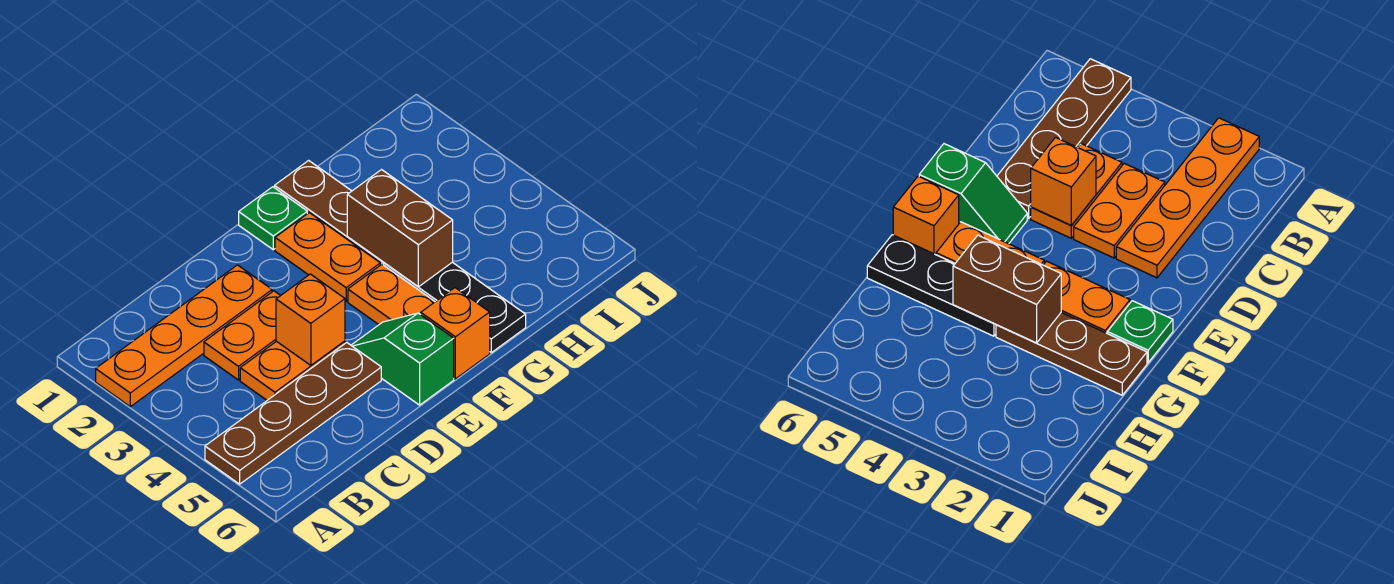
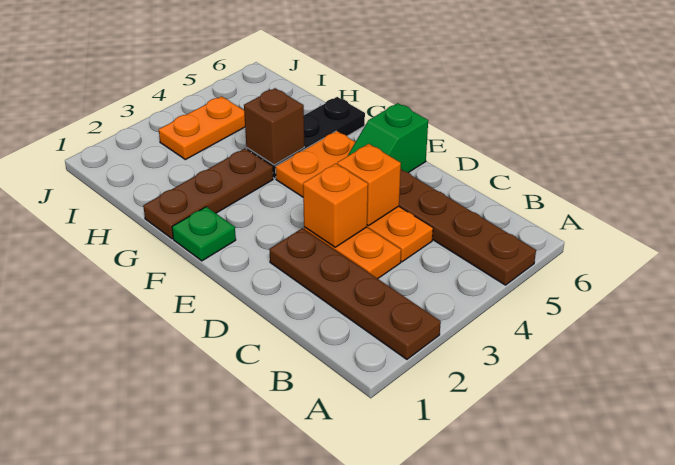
orange plate A2:D2 level 1 -> brown plate A2:D2 level 1
orange plate F2:F3 level 1 -> orange plate I3:I4 level 1
orange brick F6 level 1 -> orange brick D3 level 2
brown brick G3:G4 level 2 -> brown brick G4 level 2

